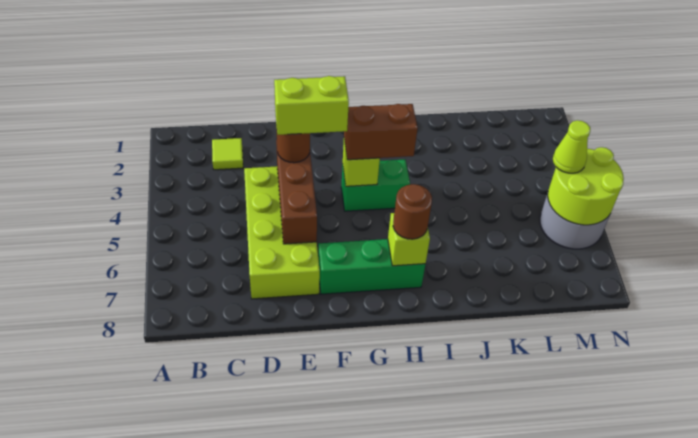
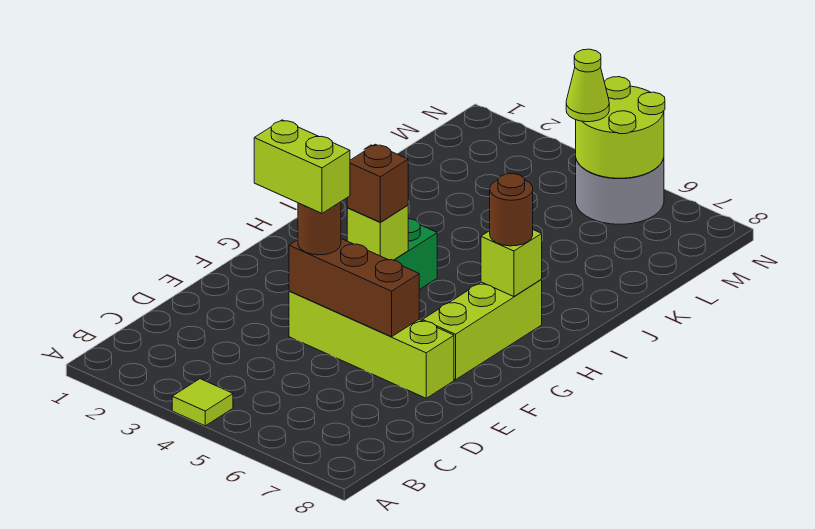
lime tile C2 level 1 -> lime tile A4 level 1
lime brick D4:E7 level 1 -> lime brick E4:E7 level 1
lime brick E4:F4 level 4 -> lime brick E3:E4 level 4
green brick F7:H7 level 1 -> lime brick F7:H7 level 1
brown brick G4:H4 level 3 -> brown brick G4 level 3

